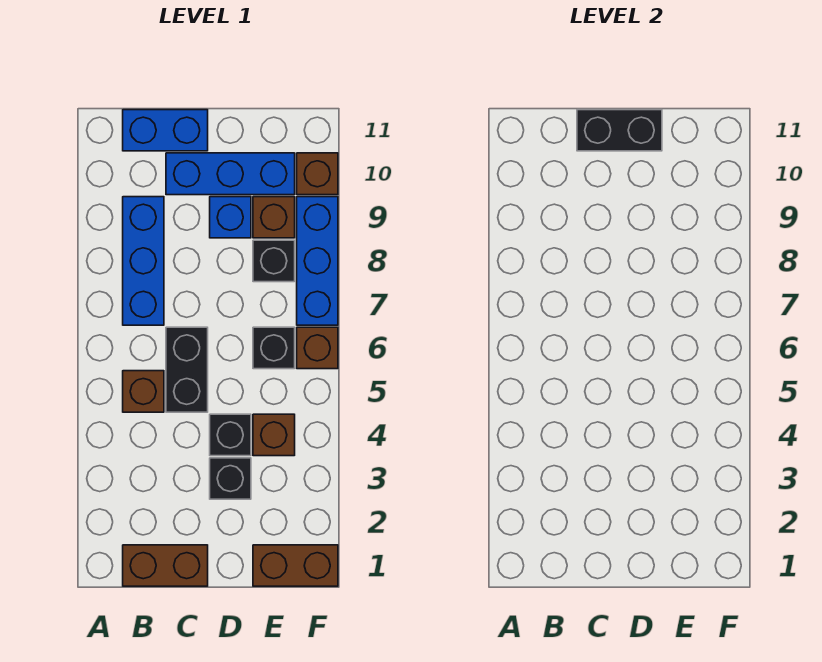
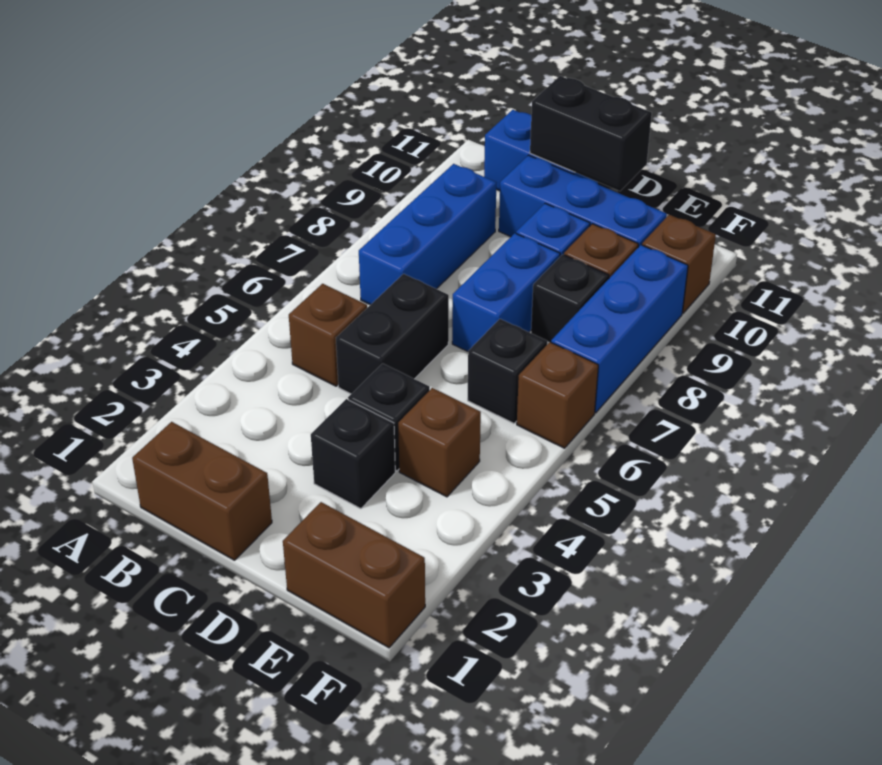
none -> blue brick D7:D8 level 1

